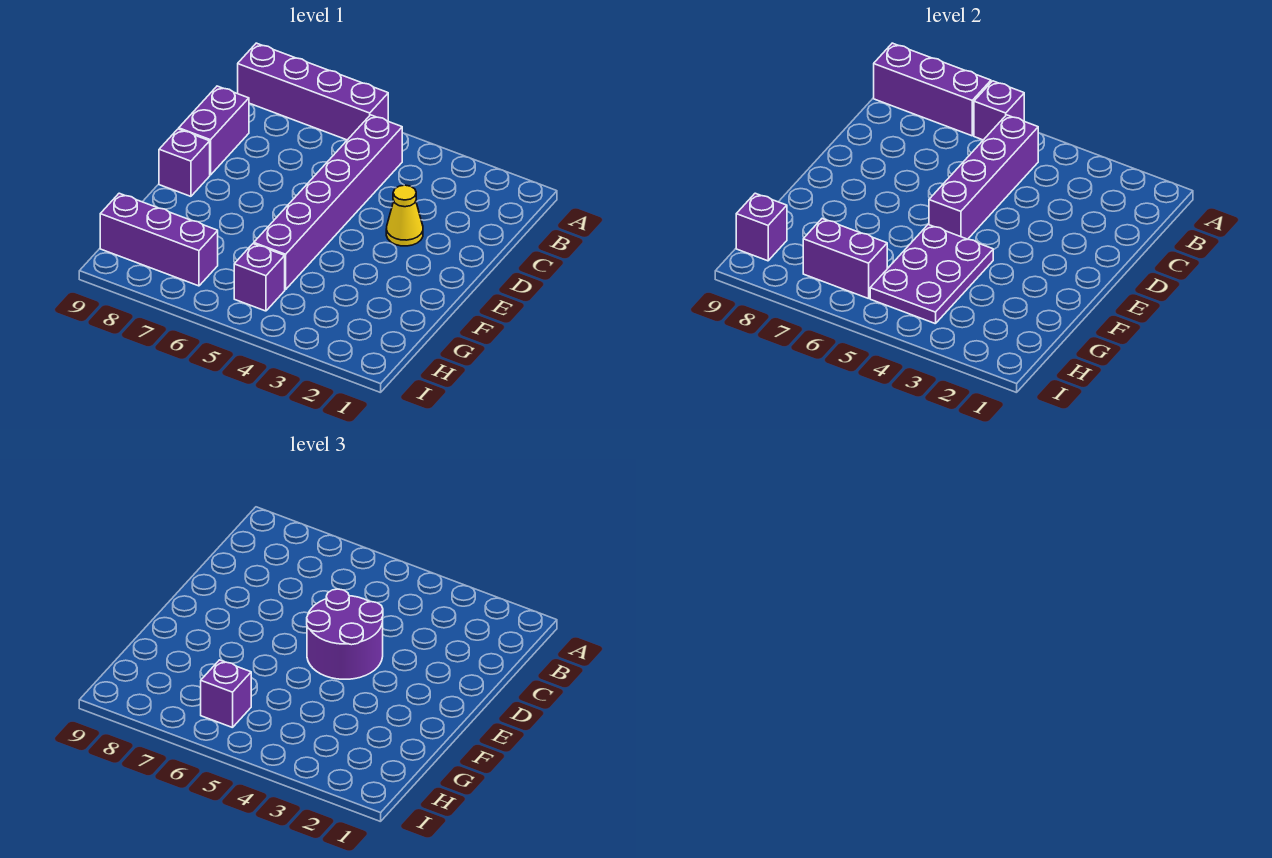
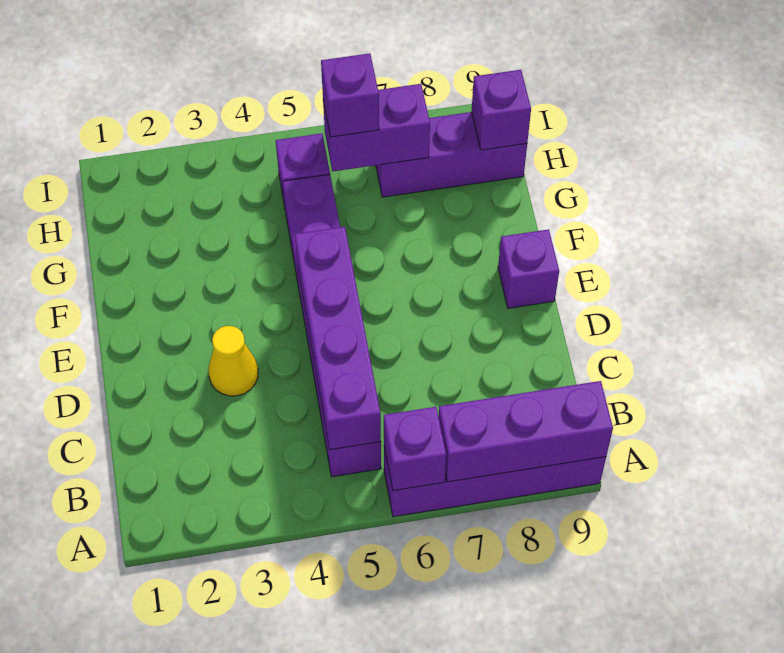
purple brick C9:D9 level 1 -> none
purple round brick D4:E5 level 3 -> none
purple plate F4:H5 level 2 -> none

